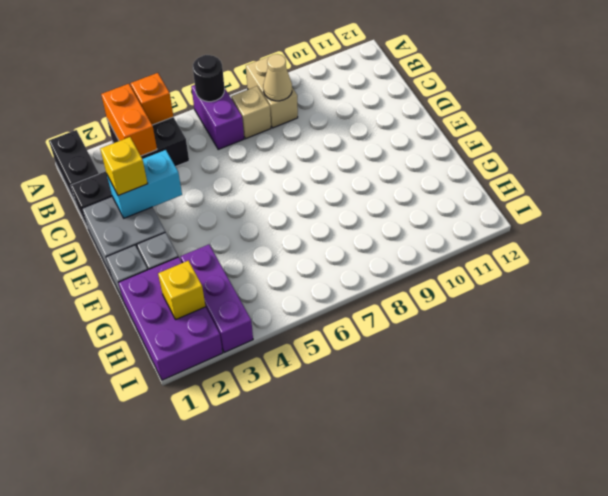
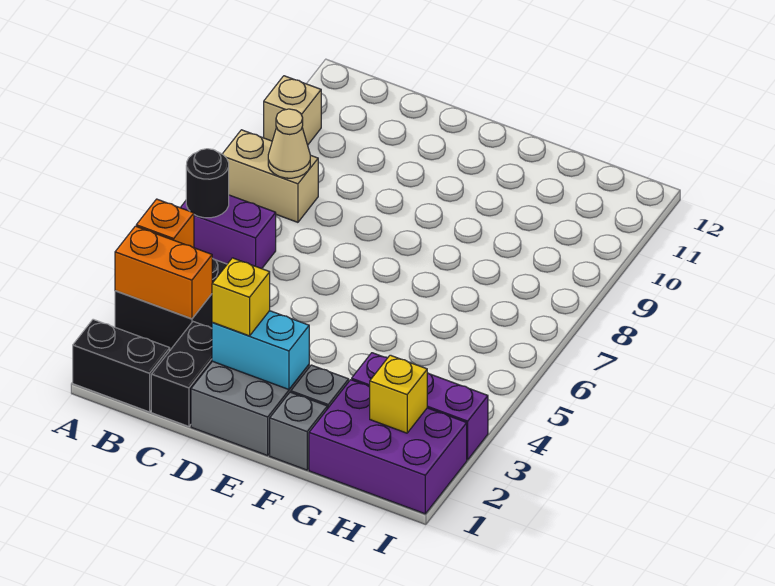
tan brick B7 level 1 -> tan brick A10 level 1
cyan brick D2:D3 level 2 -> cyan brick D2:E2 level 2

